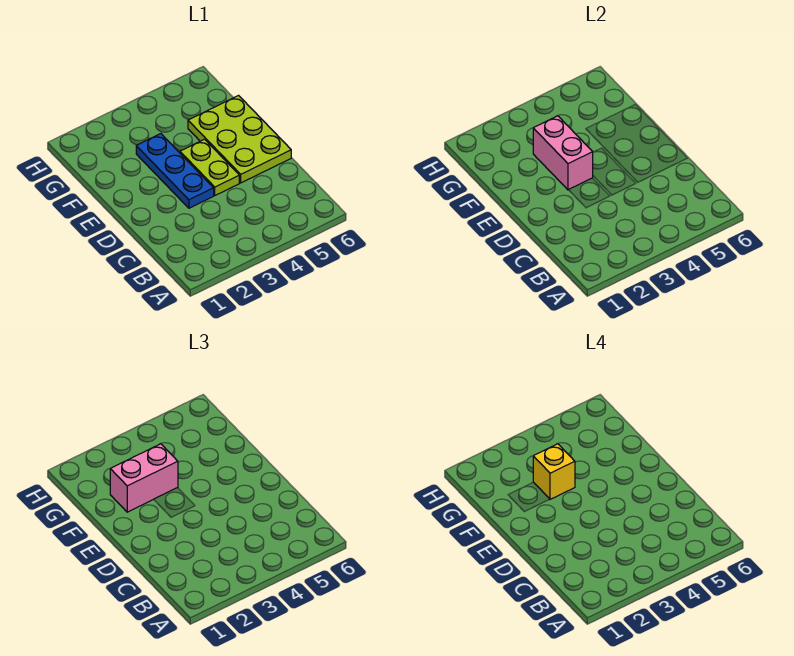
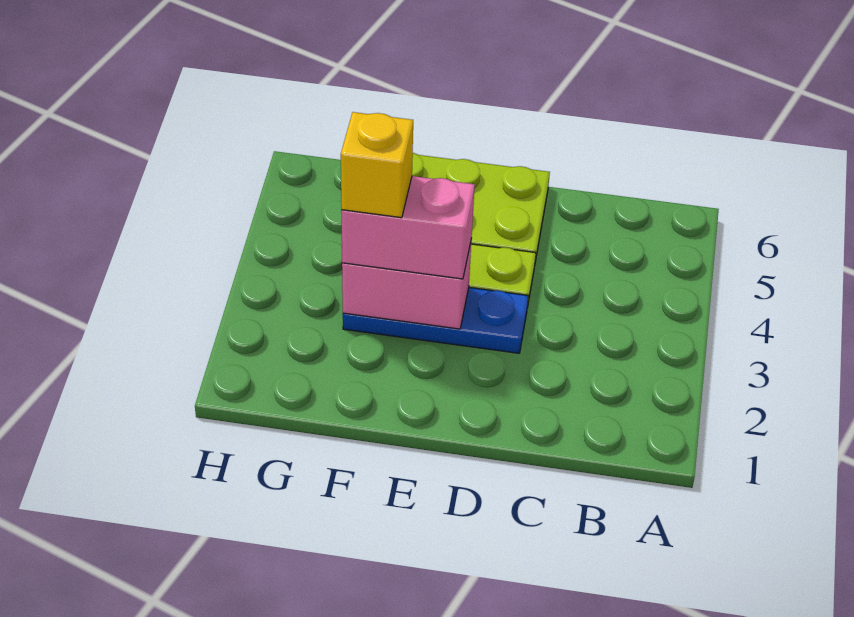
pink brick F2:F3 level 3 -> pink brick E3:F3 level 3

